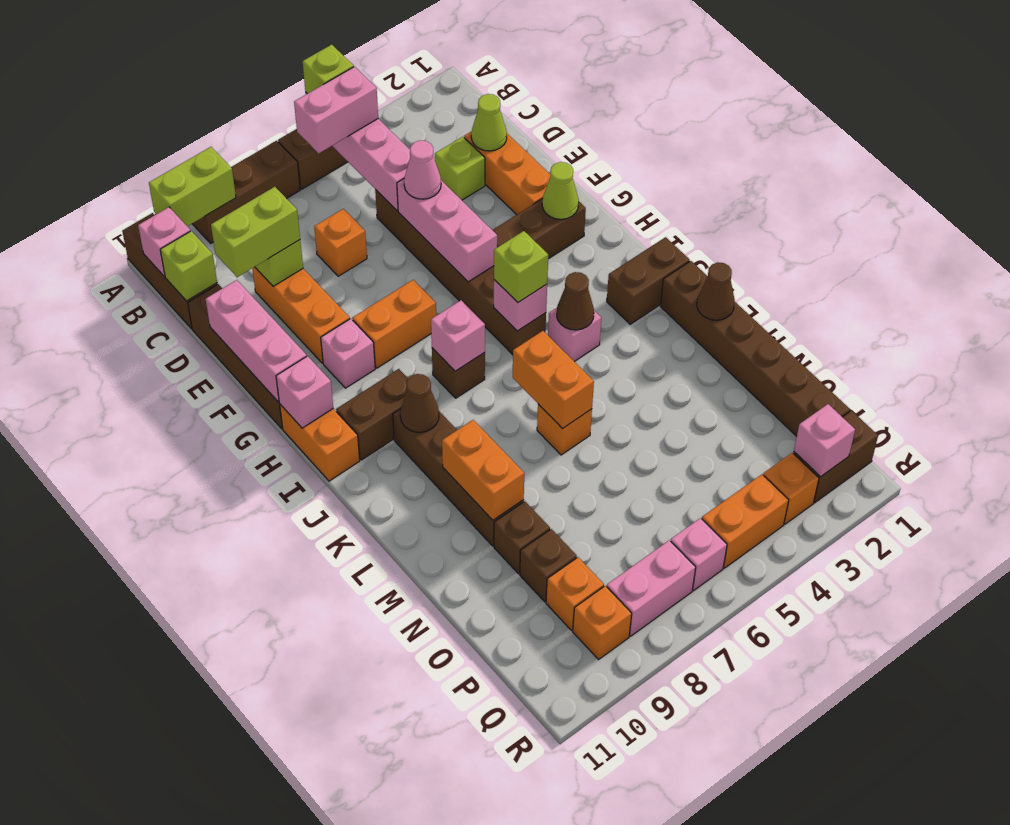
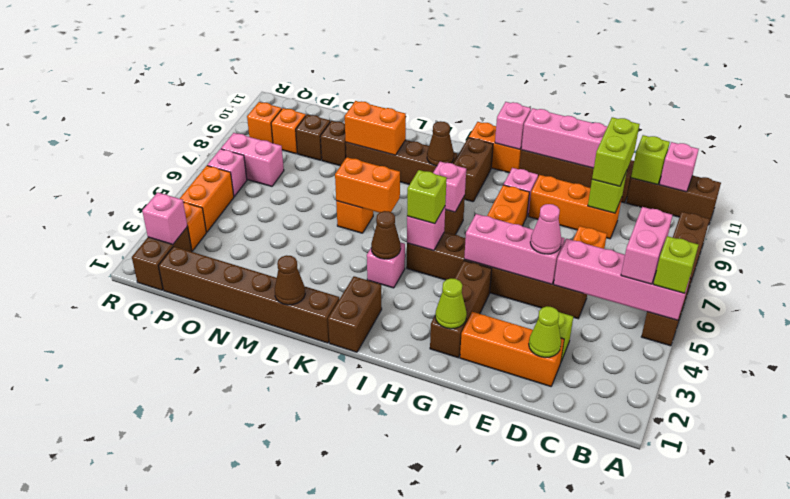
lime brick A9:A10 level 2 -> none
pink brick Q7:Q8 level 1 -> pink brick P7:Q7 level 1

